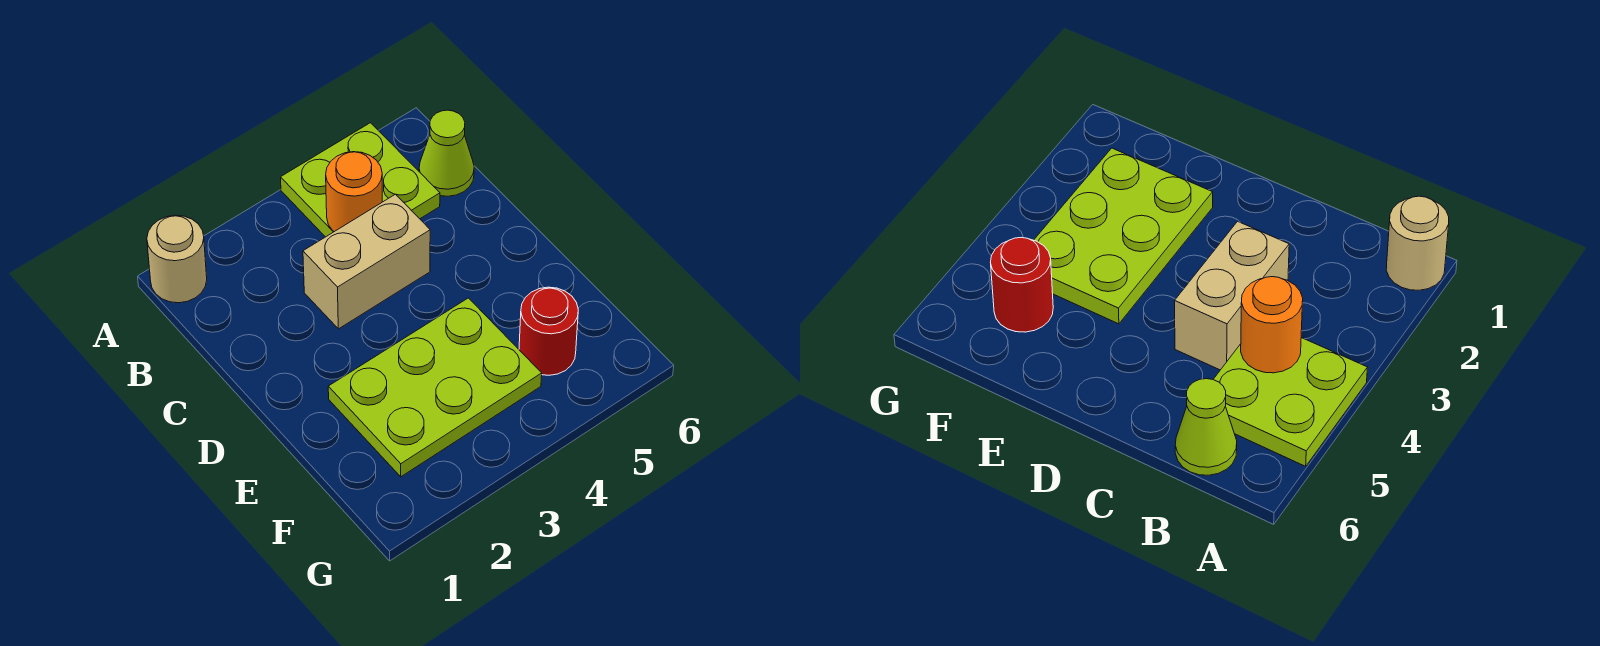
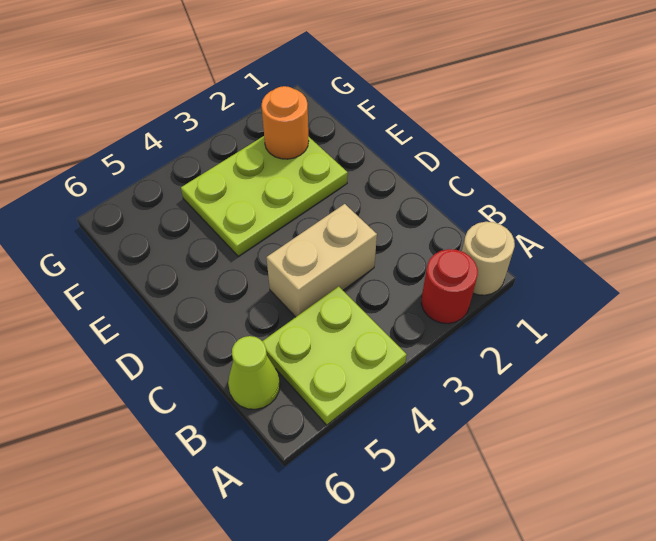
orange round brick B4 level 2 -> orange round brick F2 level 2
red round brick F5 level 1 -> red round brick A2 level 1

